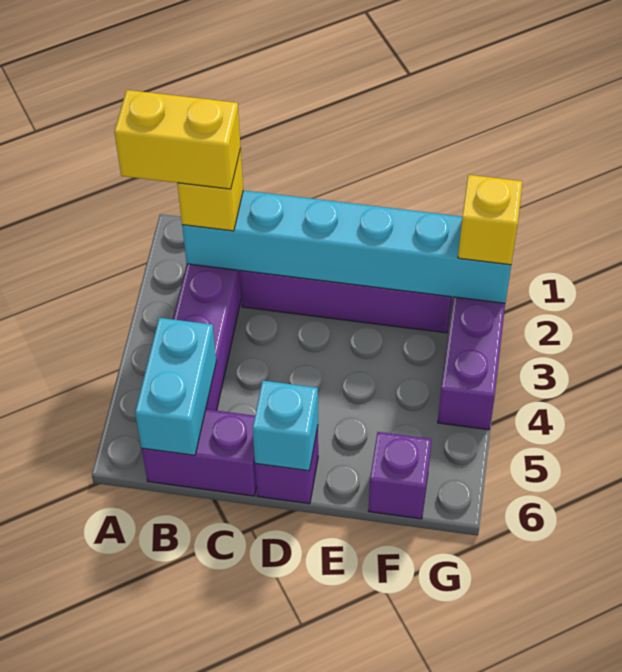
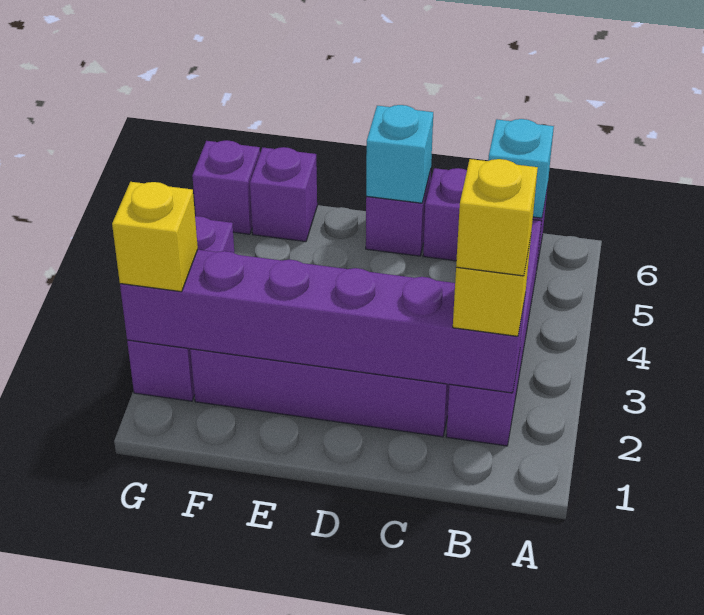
yellow brick A2:B2 level 4 -> yellow brick B2 level 4
cyan brick B2:G2 level 2 -> purple brick B2:G2 level 2
cyan brick B5:B6 level 2 -> cyan brick B6 level 2
none -> purple brick G6 level 1

